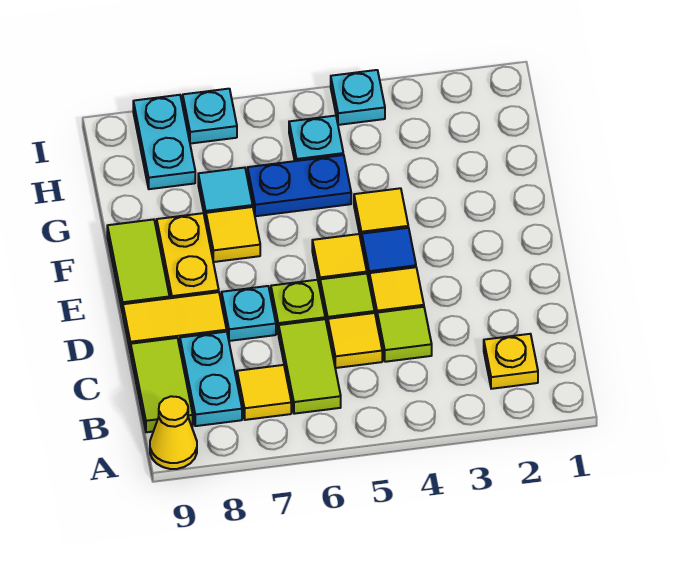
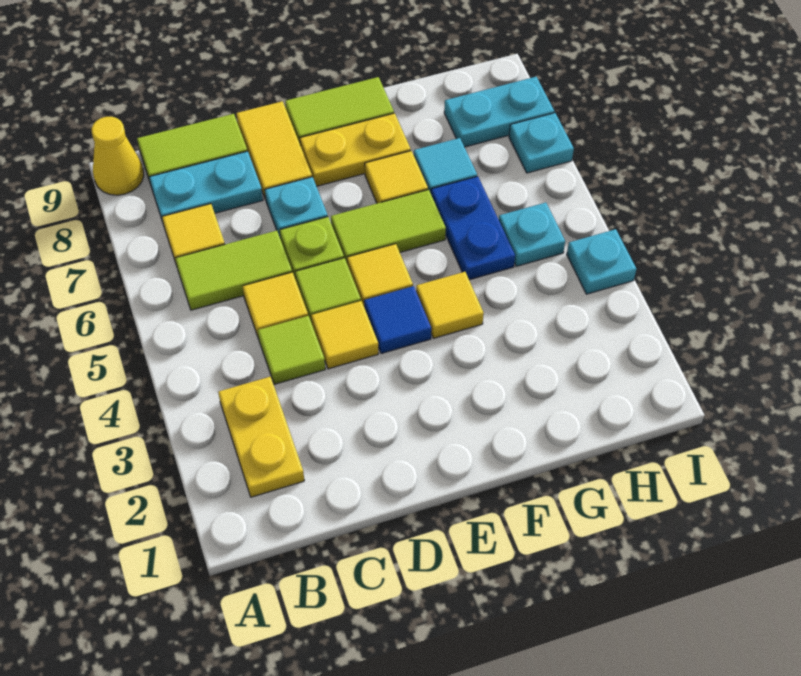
yellow plate B2 level 1 -> yellow plate B2:B3 level 1
none -> lime tile E6:F6 level 1

